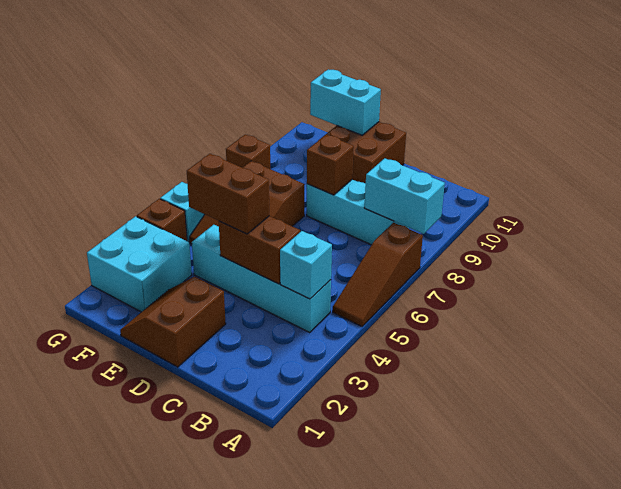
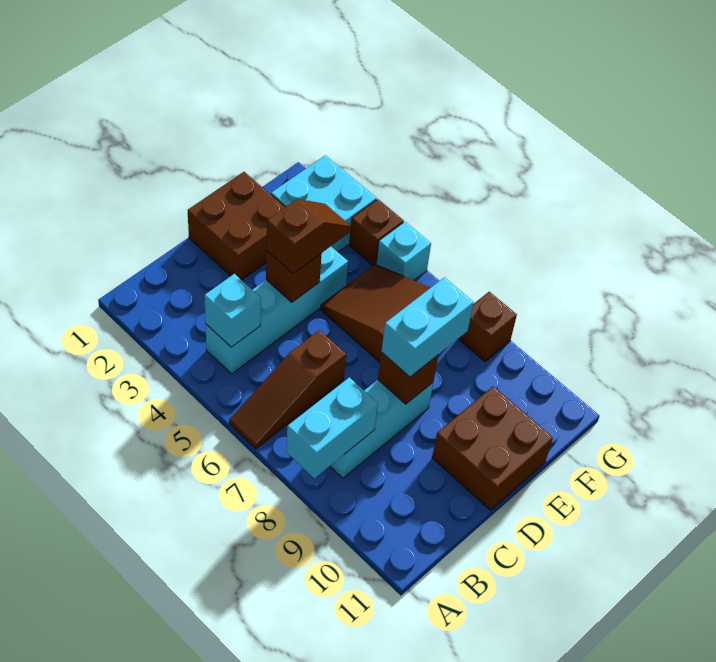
brown slope A5:A7 level 1 top 7 -> brown slope A6:C6 level 1 top C
brown brick C4:D4 level 2 -> brown brick D4 level 2
brown slope D1:E2 level 1 top D -> brown brick D1:E2 level 1
brown brick D4:E4 level 3 -> brown slope D4:E4 level 3 top D
cyan brick E11:F11 level 2 -> cyan brick D8:E8 level 3

